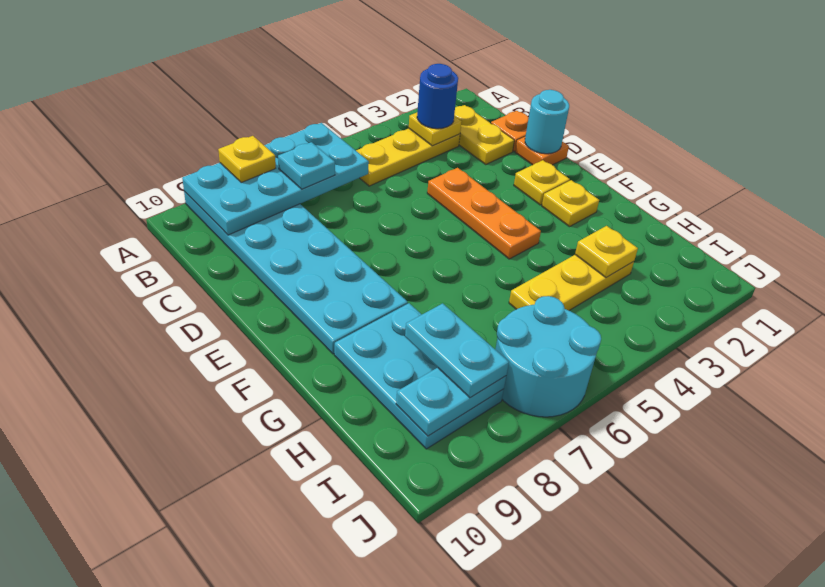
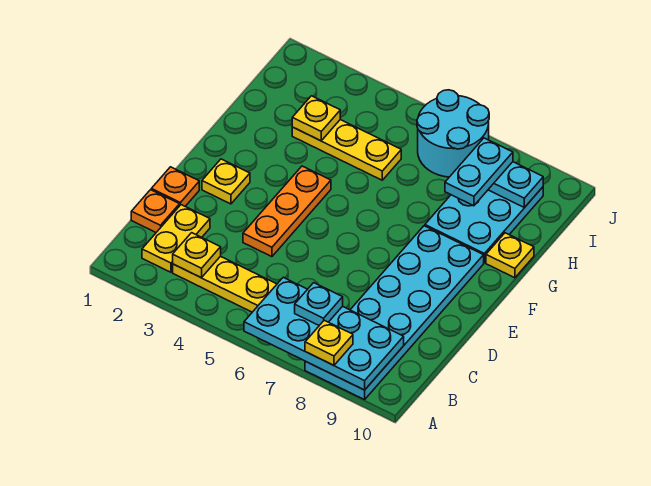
blue round brick B3 level 3 -> none
cyan round brick D1 level 2 -> none
yellow plate F2 level 1 -> yellow plate G10 level 1

